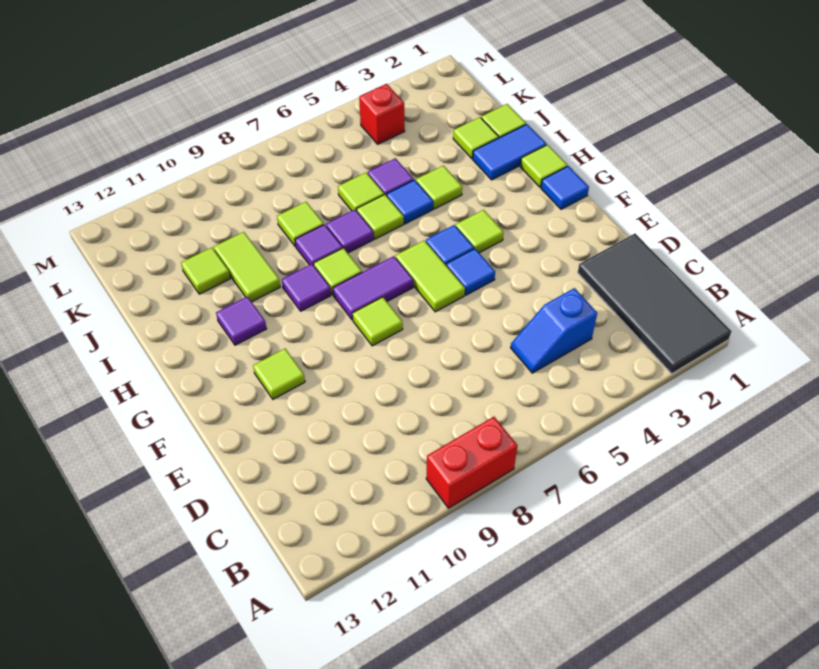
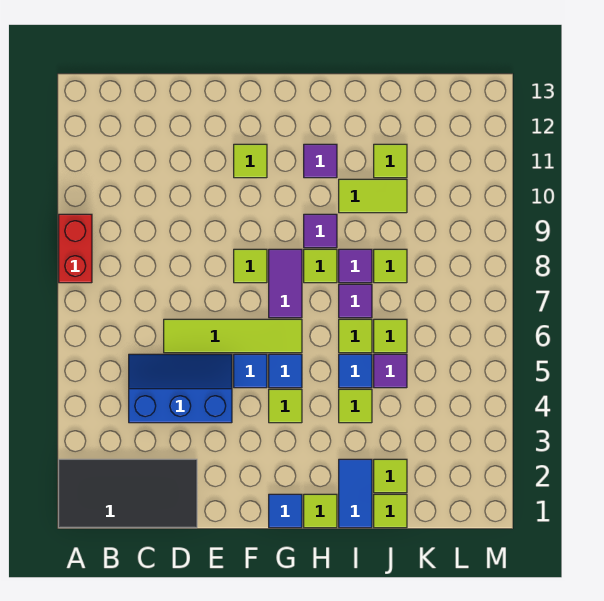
blue slope C4:C5 level 1 top 4 -> blue slope C4:E5 level 1 top 4
lime tile F6:G6 level 1 -> lime tile D6:G6 level 1
red brick L4 level 1 -> none

